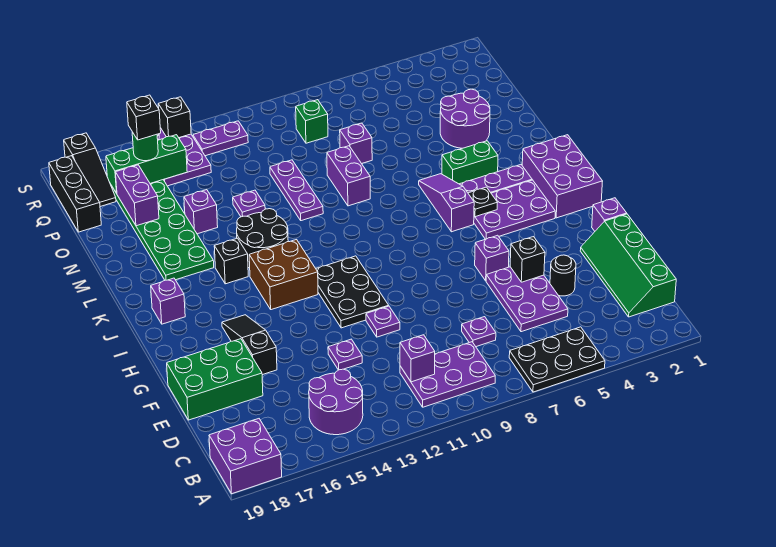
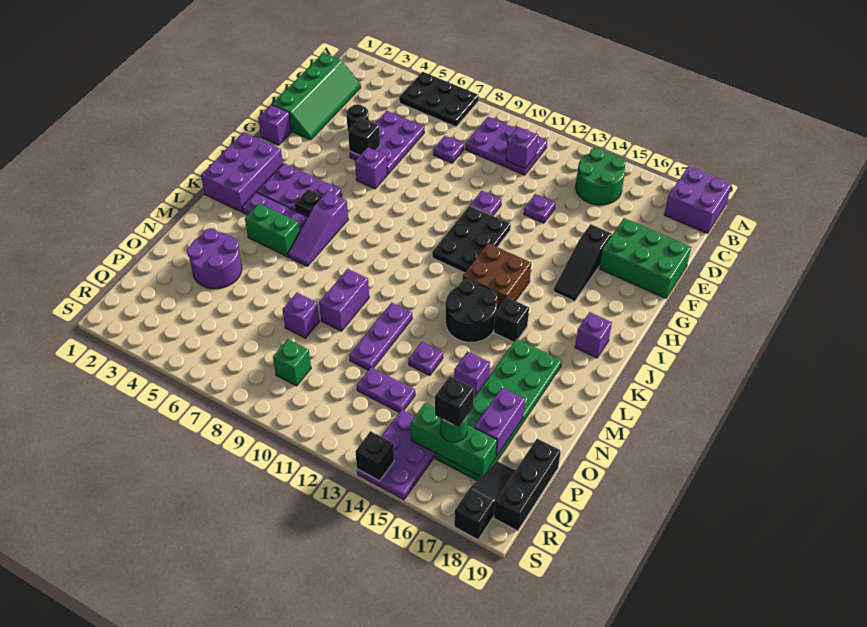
purple round brick B14:C15 level 1 -> green round brick B14:C15 level 1
purple plate R12:R13 level 1 -> purple plate P12:P13 level 1

